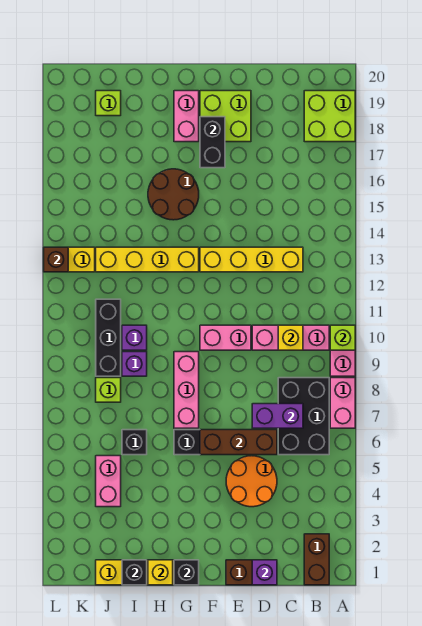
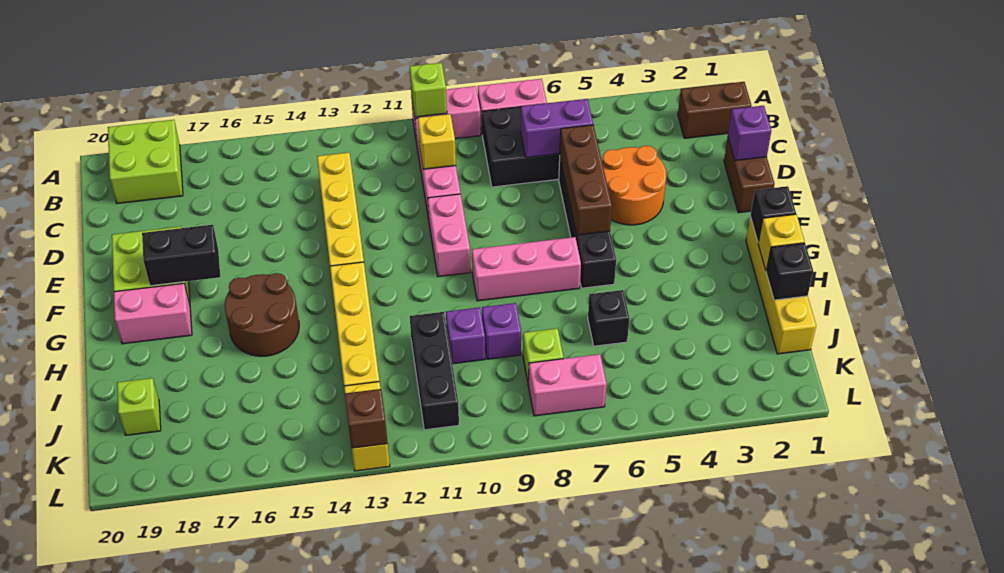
purple brick C7:D7 level 2 -> purple brick C6:C7 level 2
pink brick J4:J5 level 1 -> pink brick K7:K8 level 1
black brick J9:J11 level 1 -> black brick I11:K11 level 1

